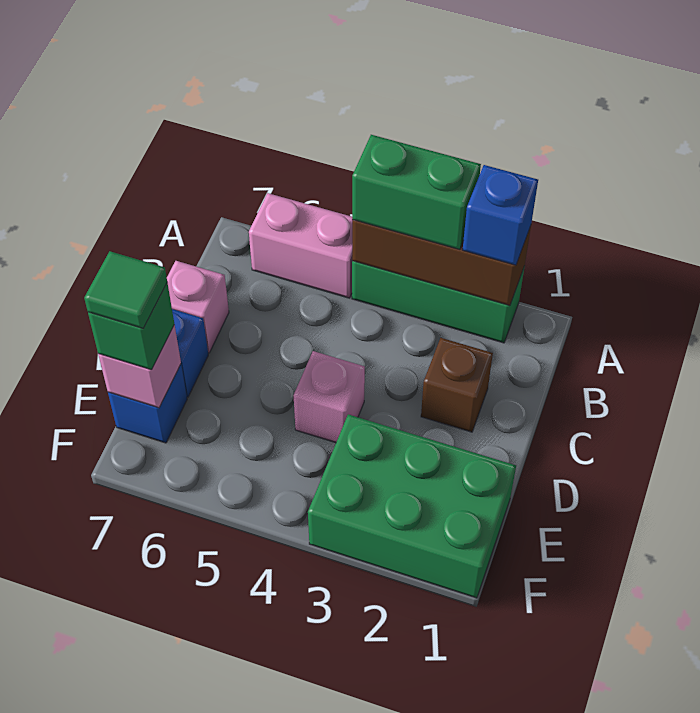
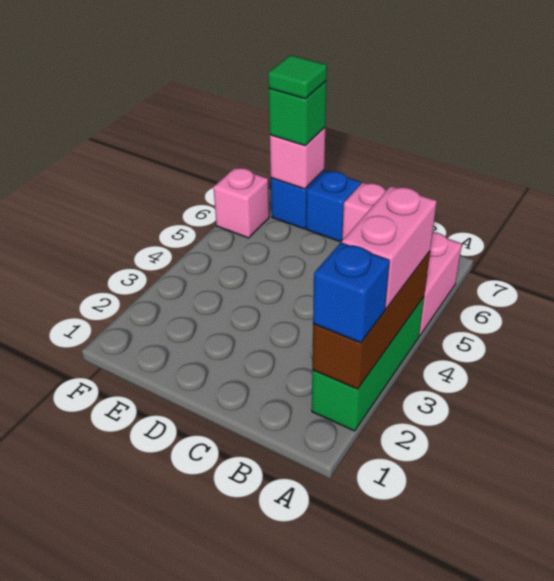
green brick A3:A4 level 3 -> pink brick A3:A4 level 3
brown brick C2 level 1 -> none
pink brick D4 level 1 -> pink brick F6 level 1
green brick E1:F3 level 1 -> none

